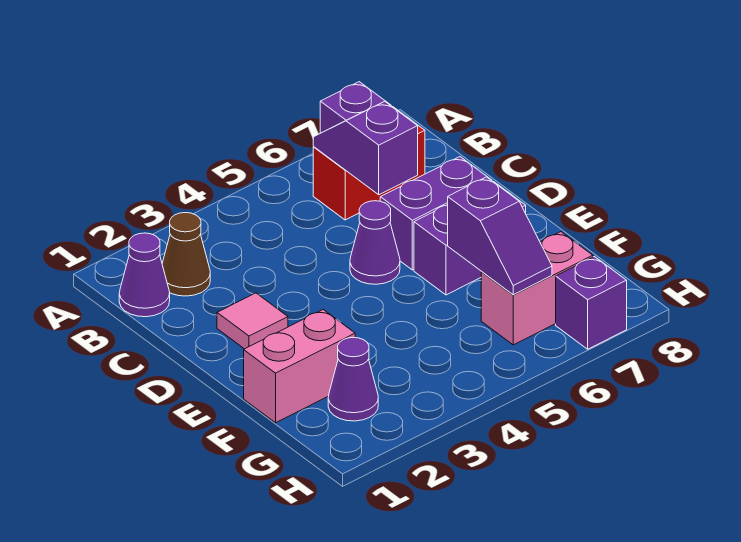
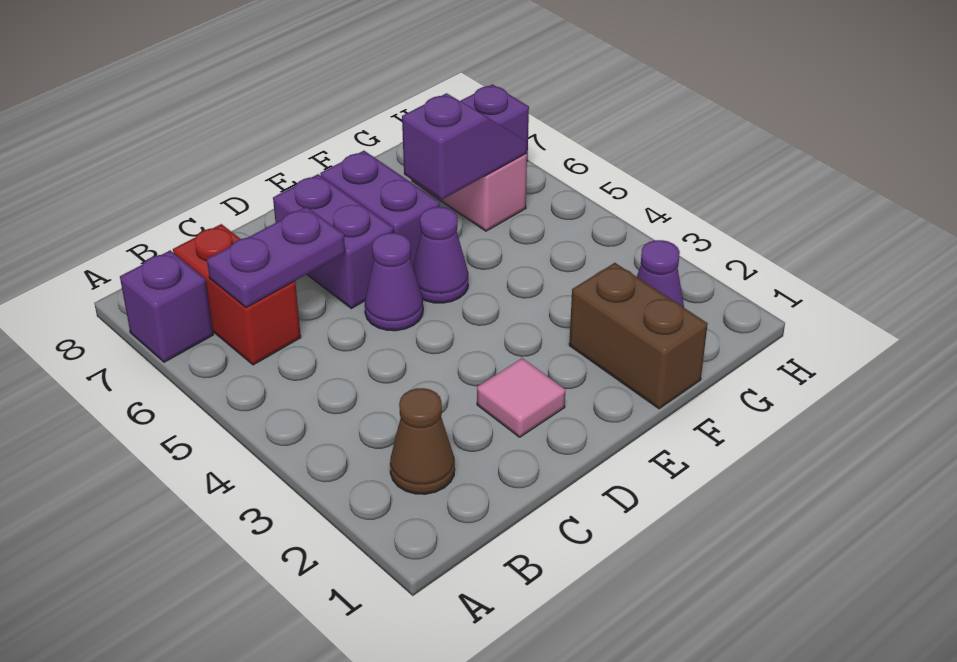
purple cone B1 level 1 -> purple cone E5 level 1
purple slope B6:C6 level 2 top C -> purple plate B6:C6 level 2
pink brick F1:F2 level 1 -> brown brick F1:F2 level 1

